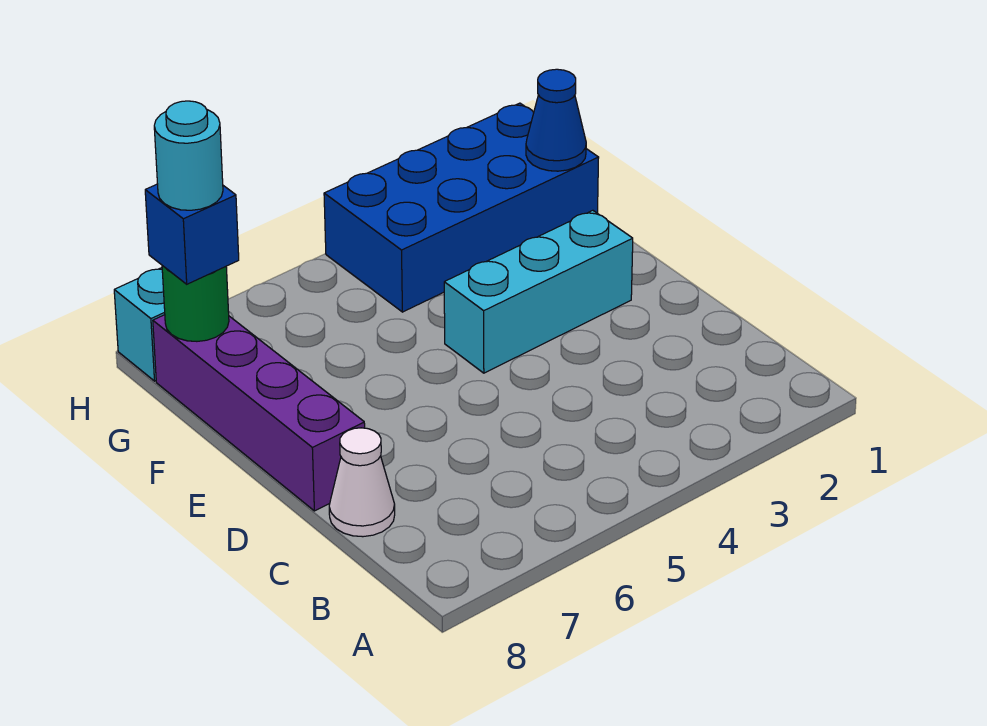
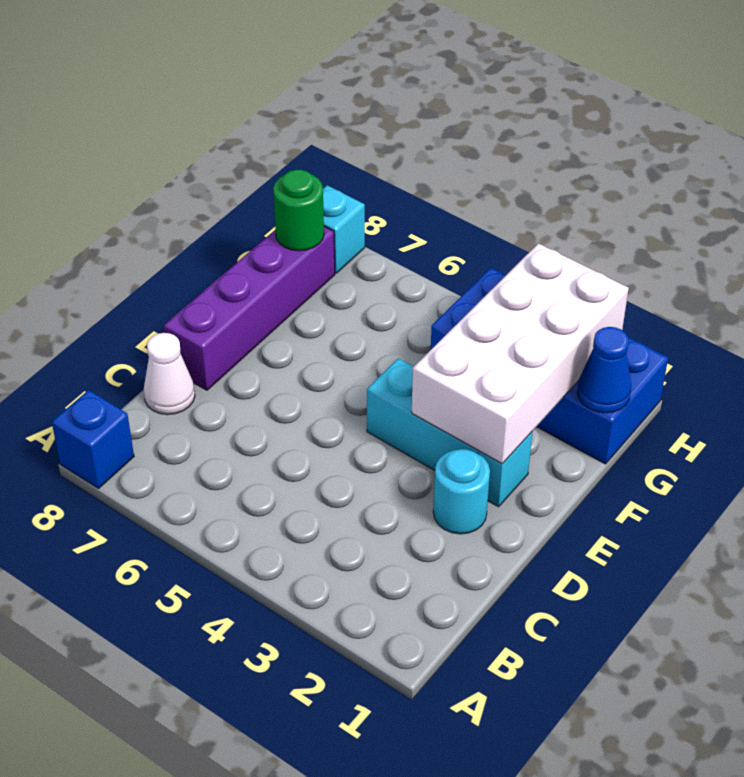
none -> white brick E2:H3 level 2
blue brick G8 level 3 -> blue brick A8 level 1
cyan round brick G8 level 4 -> cyan round brick D2 level 1

